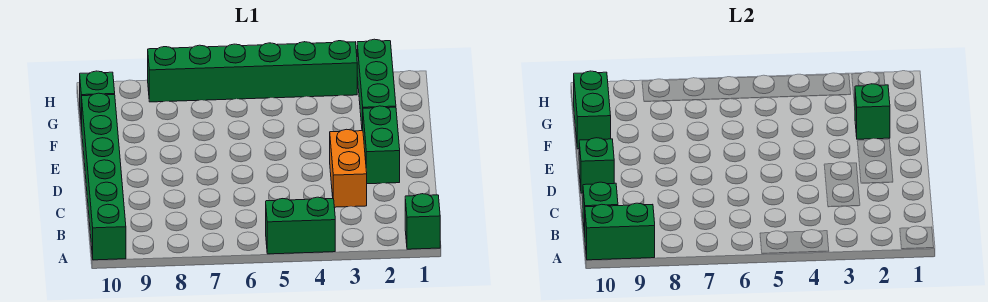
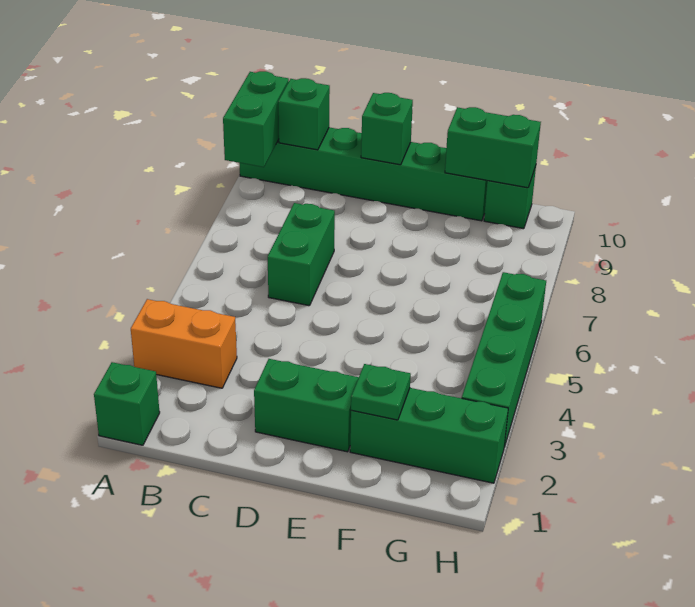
green brick A4:A5 level 1 -> green brick C6:C7 level 1
orange brick C3:D3 level 1 -> orange brick A3:B3 level 1
green brick F2 level 2 -> green plate F2 level 2
green brick H3:H8 level 1 -> green brick H3:H6 level 1

